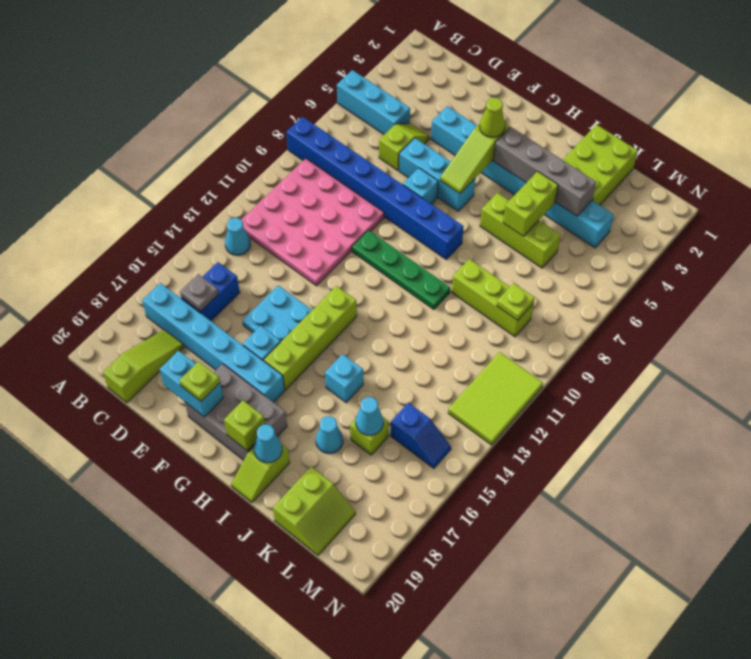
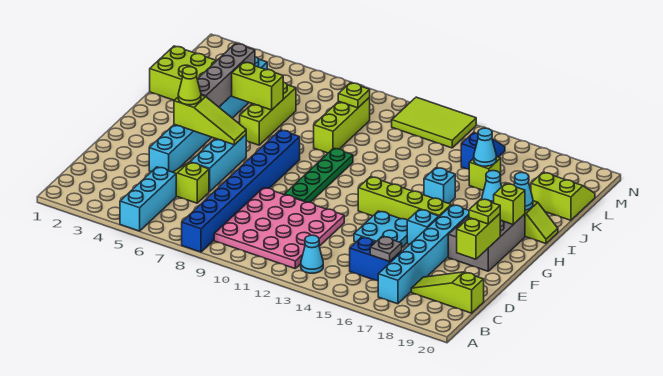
cyan brick E19:F19 level 2 -> lime brick E19:F19 level 2
cyan brick F7 level 1 -> none

